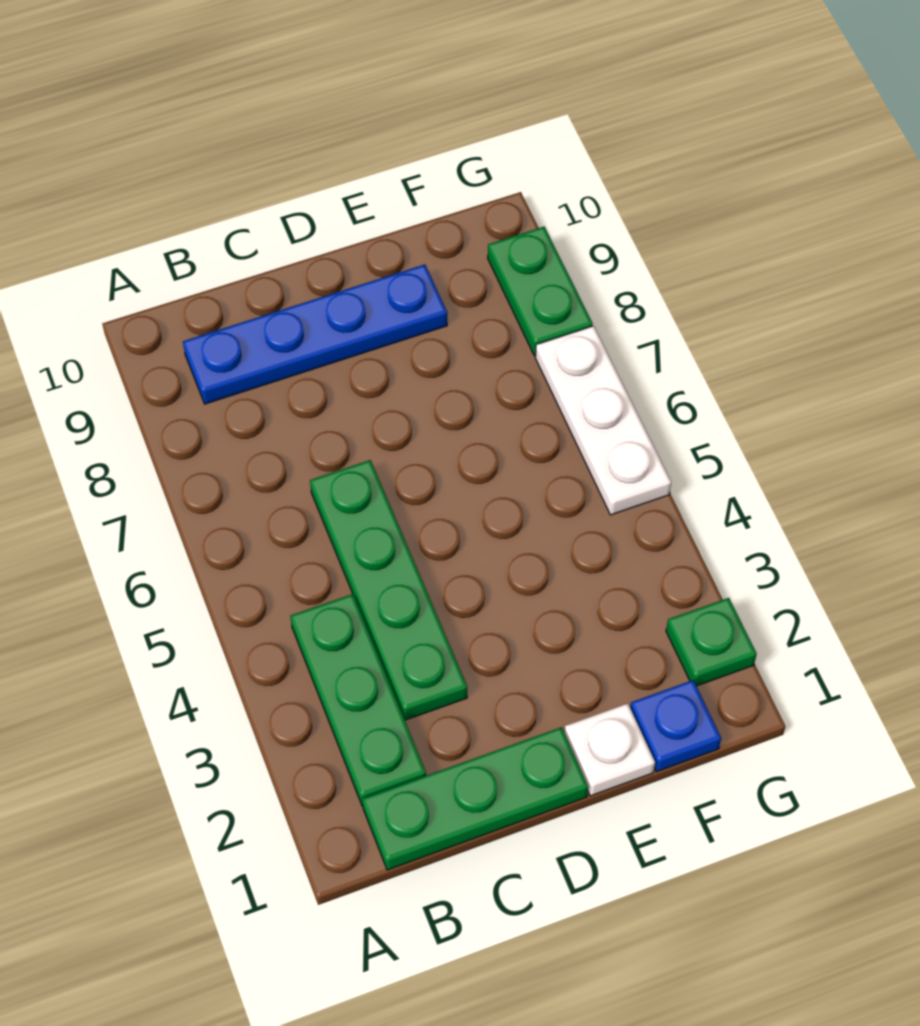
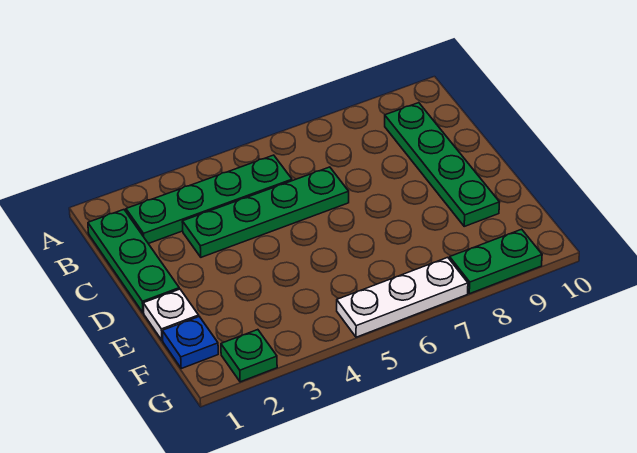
green plate B2:B4 level 1 -> green plate B2:B5 level 1
blue plate B9:E9 level 1 -> green plate B9:E9 level 1

